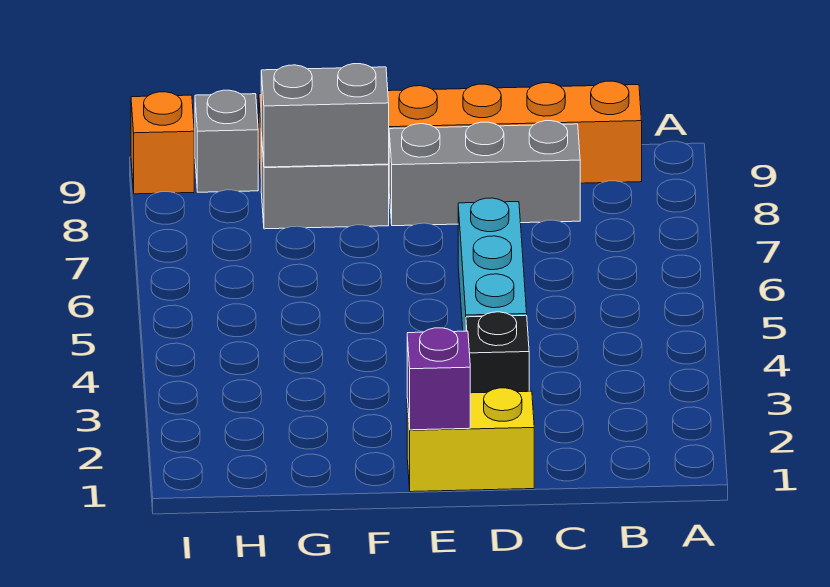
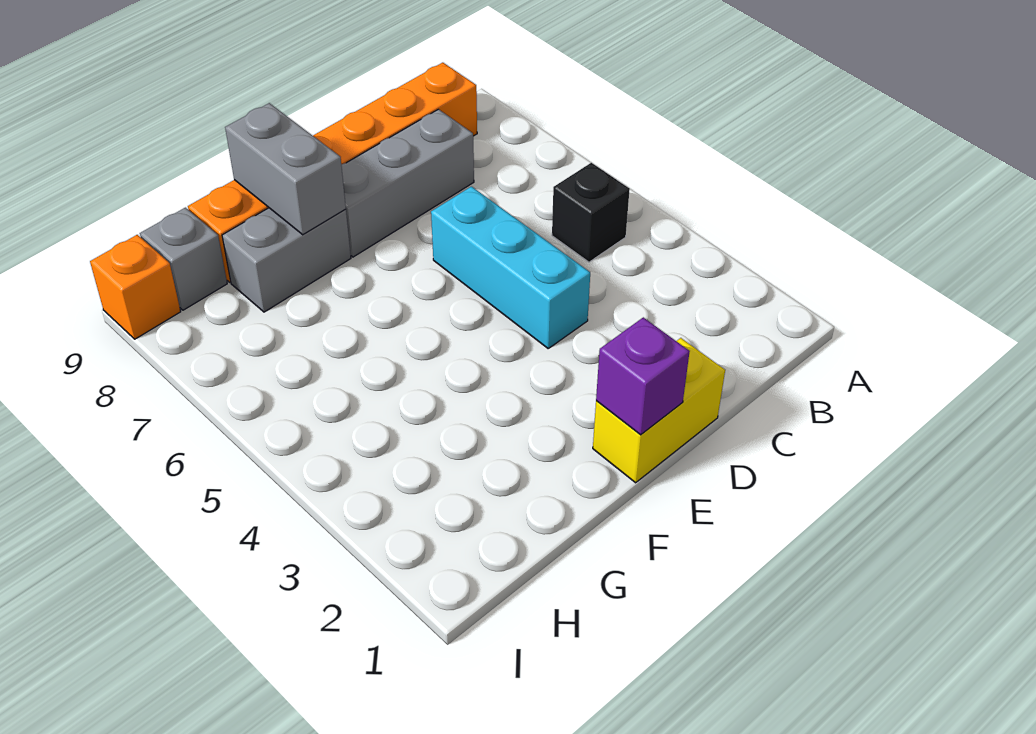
black brick D3 level 1 -> black brick B5 level 1
grey brick F8:G8 level 2 -> grey brick F8:F9 level 2

